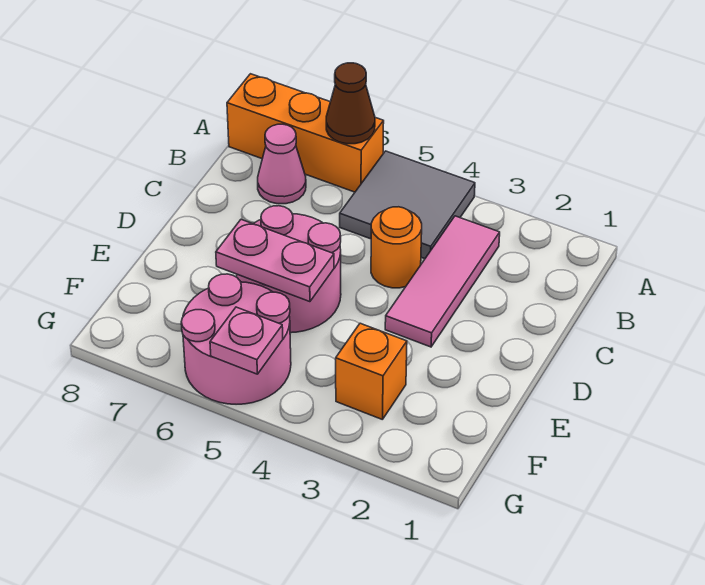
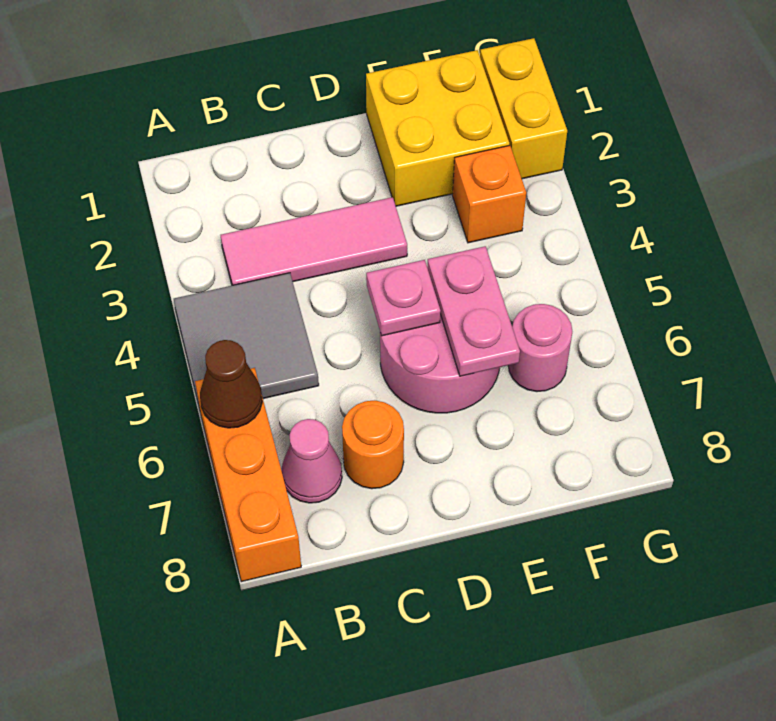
orange round brick C4 level 1 -> orange round brick C7 level 1
none -> yellow brick E1:F2 level 1
pink round brick F5:G6 level 1 -> pink round brick F6 level 1
none -> yellow brick G1:G2 level 1
pink plate G5 level 2 -> pink plate D5 level 2

